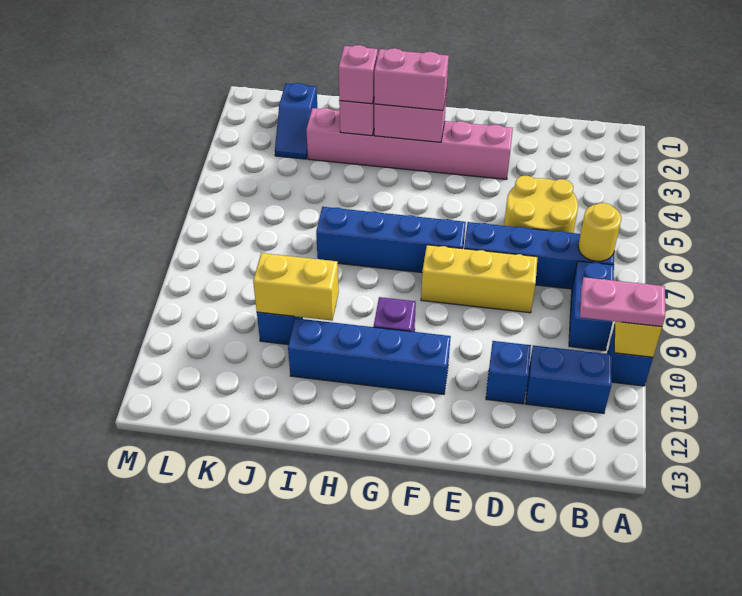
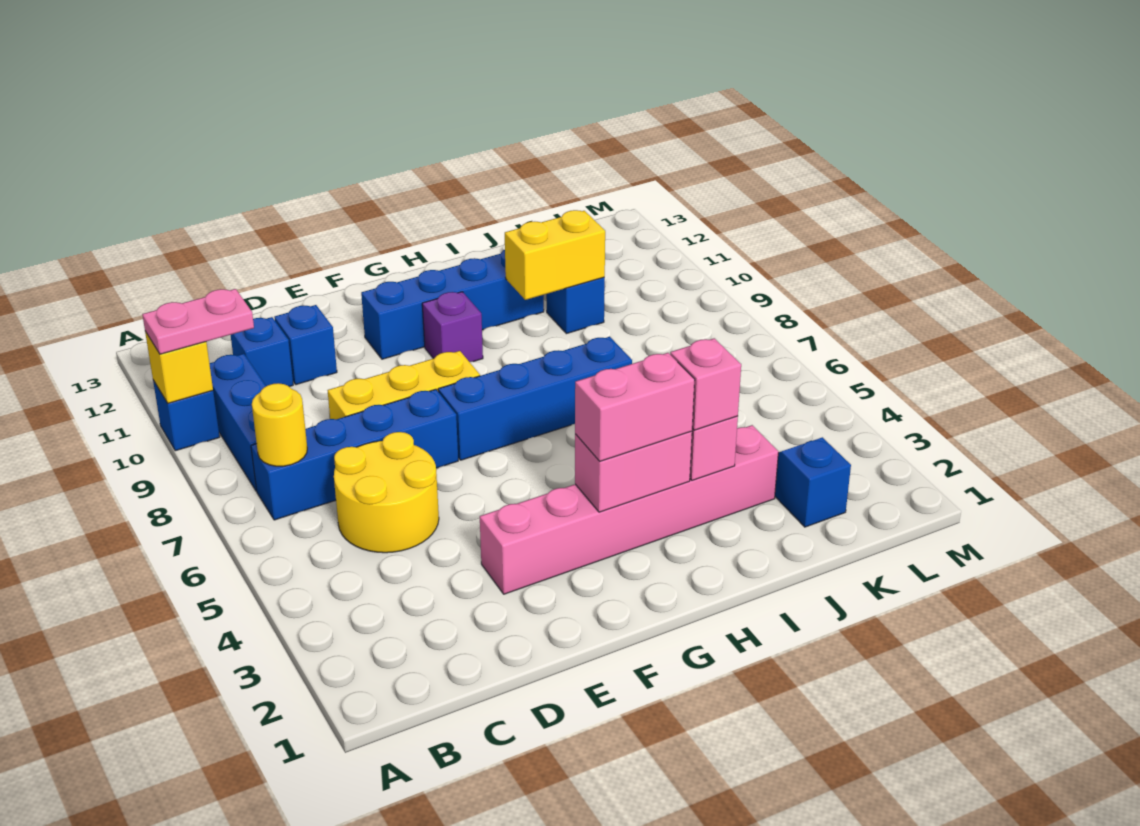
blue brick B8:B9 level 1 -> blue brick B8:B10 level 1
blue brick B11:C11 level 1 -> blue brick C11 level 1

